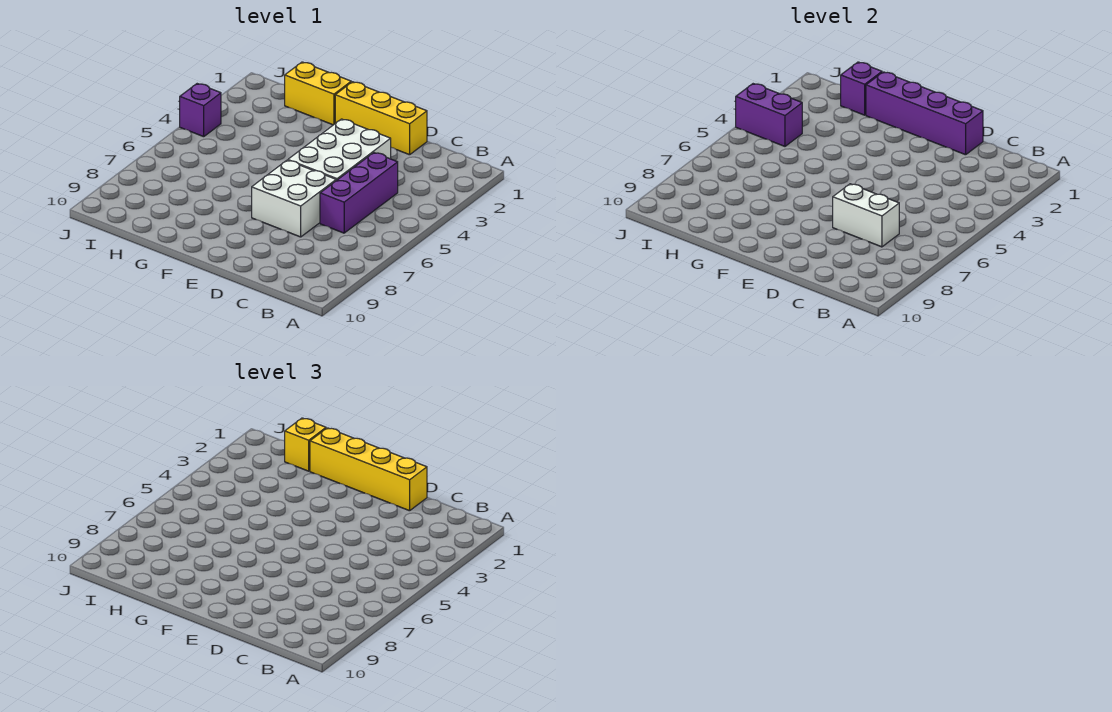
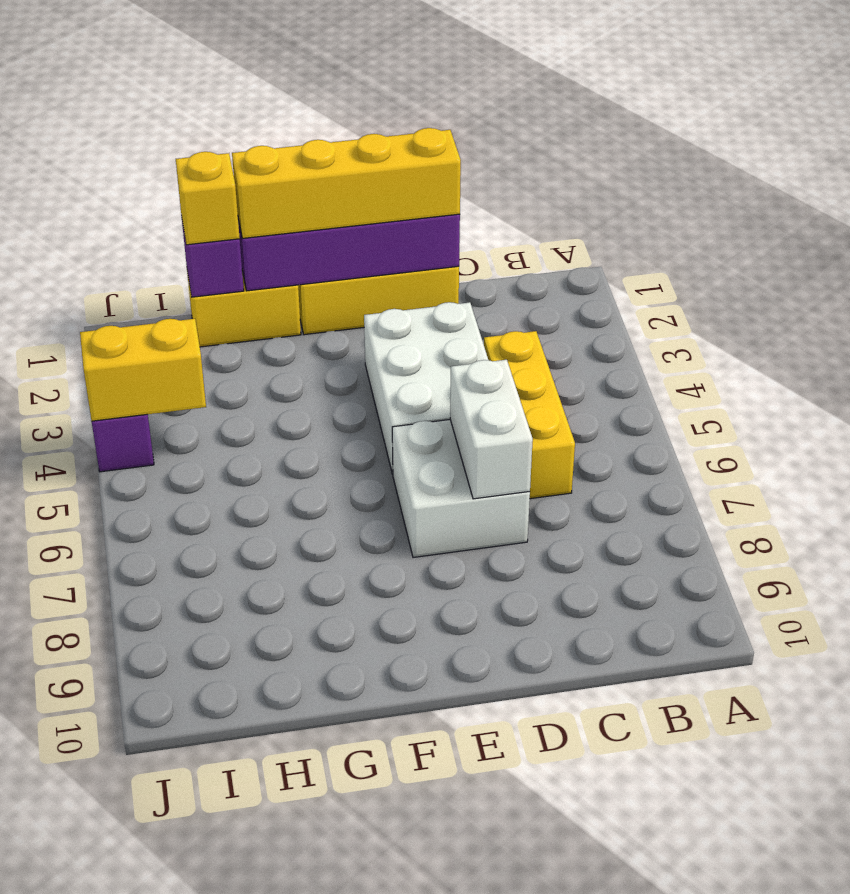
purple brick C4:C6 level 1 -> yellow brick C4:C6 level 1
white brick C7:D7 level 2 -> white brick D6:D7 level 2
purple brick I4:J4 level 2 -> yellow brick I4:J4 level 2

